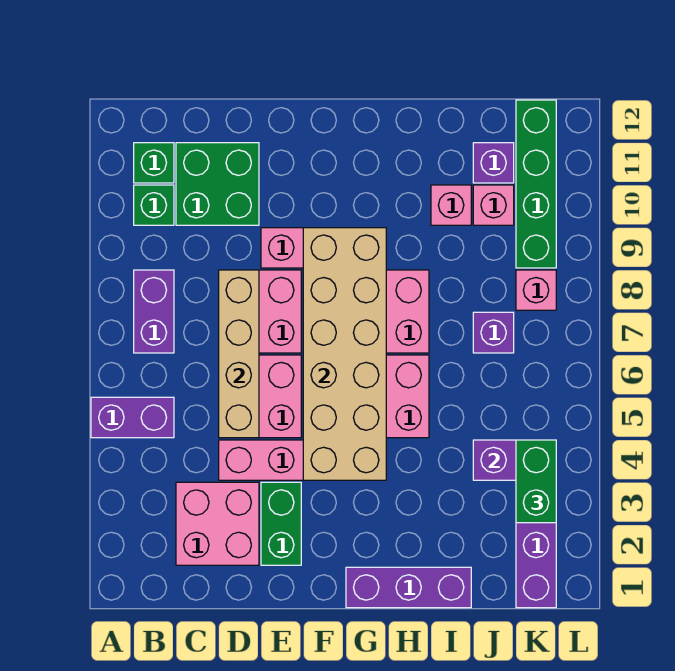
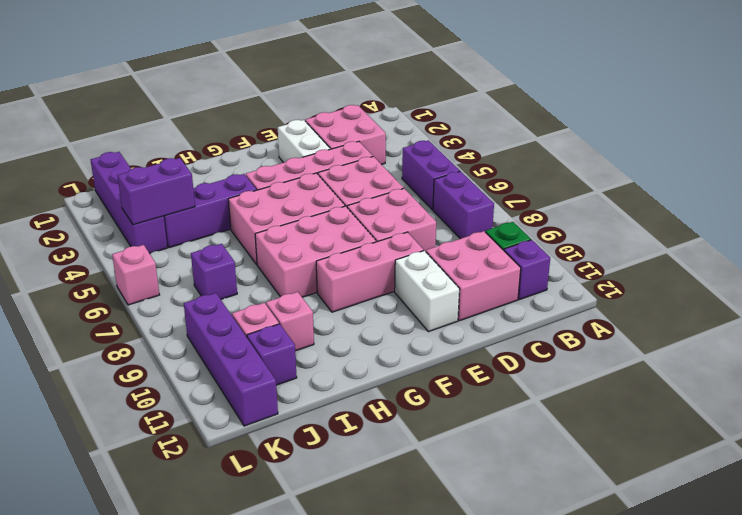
purple brick A5:B5 level 1 -> purple brick B5:B6 level 1
green brick B11 level 1 -> purple brick B11 level 1
green brick C10:D11 level 1 -> pink brick C10:D11 level 1
tan brick D5:D8 level 2 -> none
green brick E2:E3 level 1 -> white brick E2:E3 level 1
none -> white brick E10:E11 level 1
tan brick F4:G9 level 2 -> none
purple brick G1:I1 level 1 -> purple brick H4:J4 level 1
green brick K3:K4 level 3 -> none
pink brick K8 level 1 -> pink brick L6 level 1
green brick K9:K12 level 1 -> purple brick K9:K12 level 1

